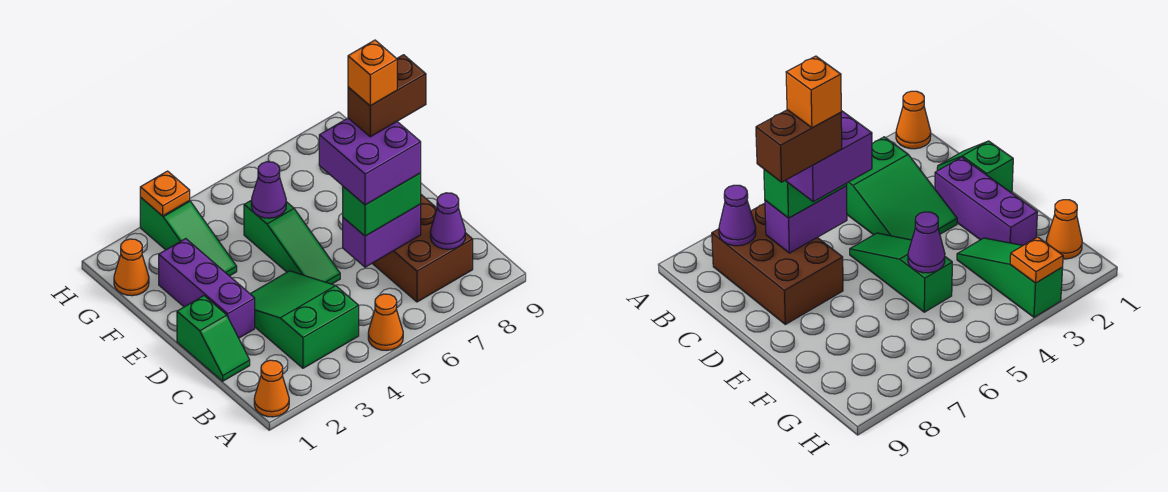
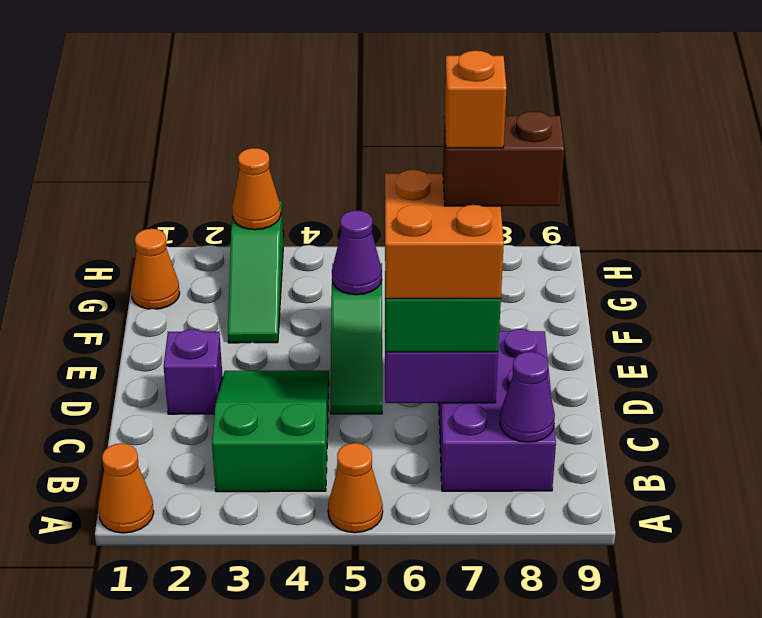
brown brick B7:D8 level 1 -> purple brick B7:D8 level 1
green slope C1:D1 level 1 top D -> none
purple brick C6:D7 level 4 -> orange brick C6:D7 level 4
purple brick D2:F2 level 1 -> purple brick D2 level 1
orange plate H3 level 2 -> orange cone H3 level 2

